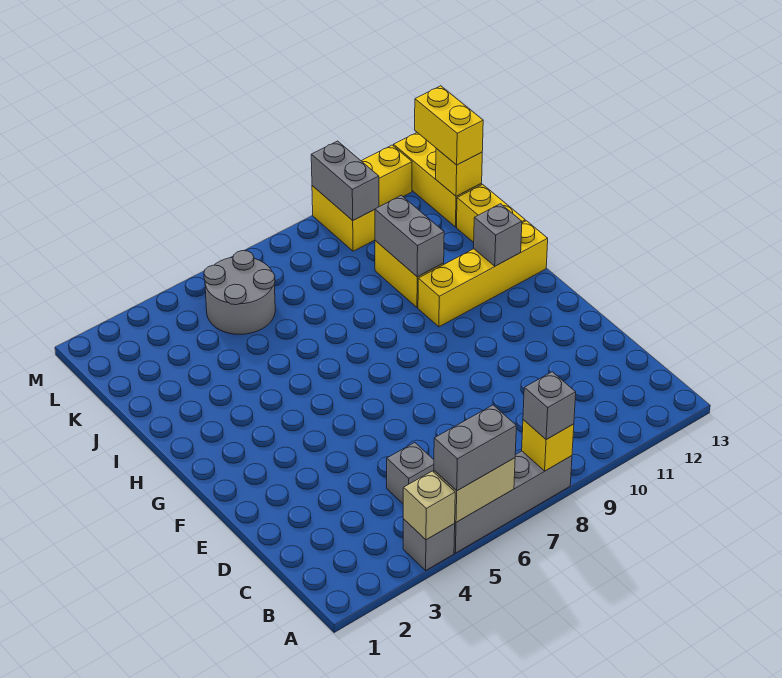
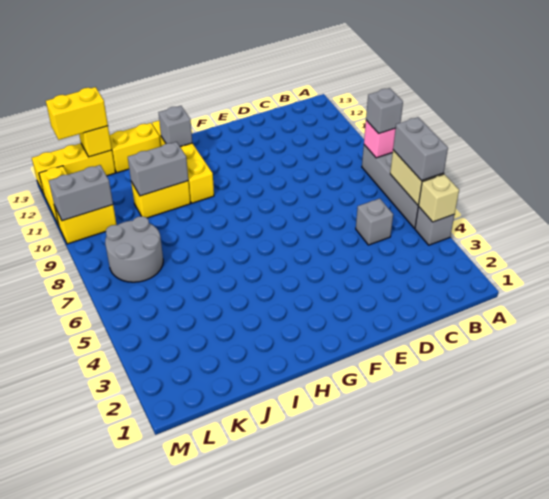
yellow brick A8 level 2 -> pink brick A8 level 2
grey round brick K5:L6 level 1 -> grey round brick K7:L8 level 1

